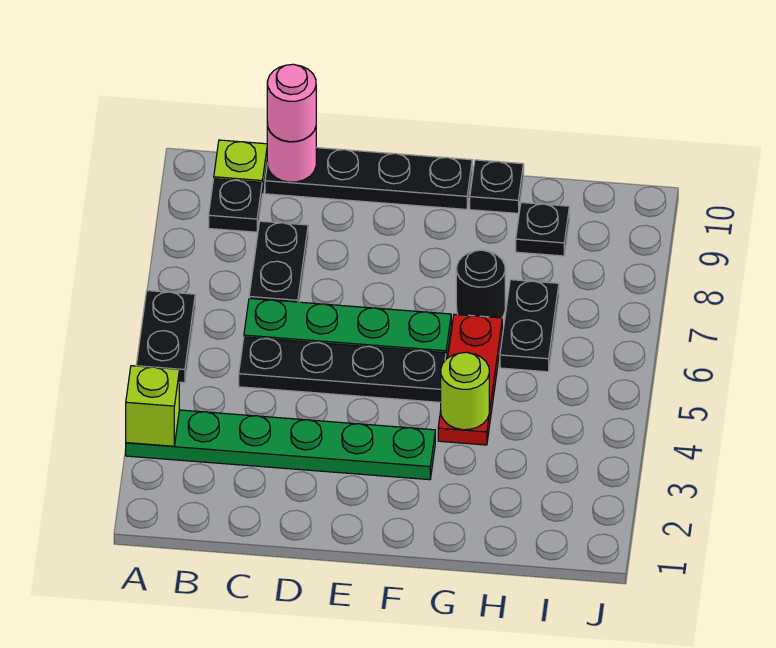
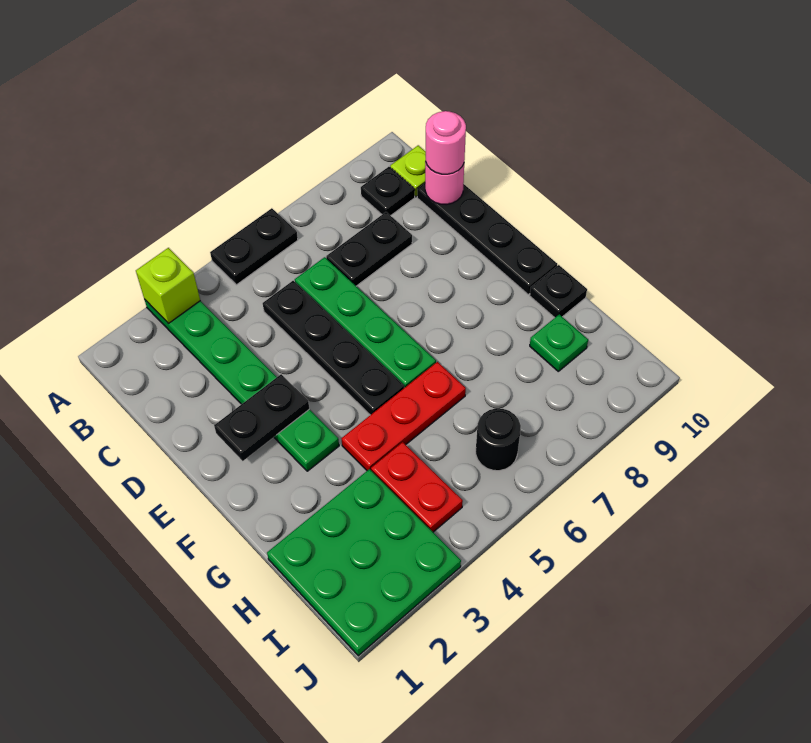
lime round brick G4 level 2 -> none
black round brick G7 level 1 -> black round brick I6 level 1
none -> green plate H1:J3 level 1
none -> red plate H4:I4 level 1
black plate H6:H7 level 1 -> black plate E2:E3 level 2
black plate H9 level 1 -> green plate H9 level 1

